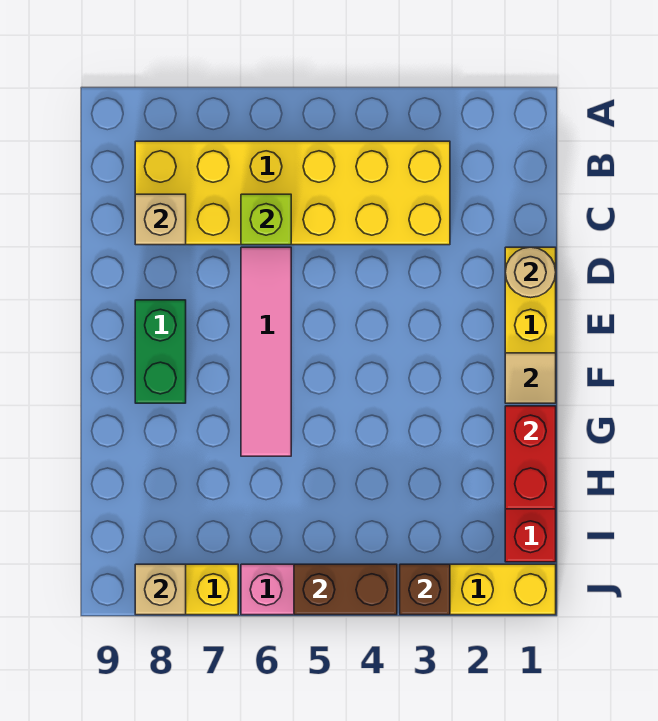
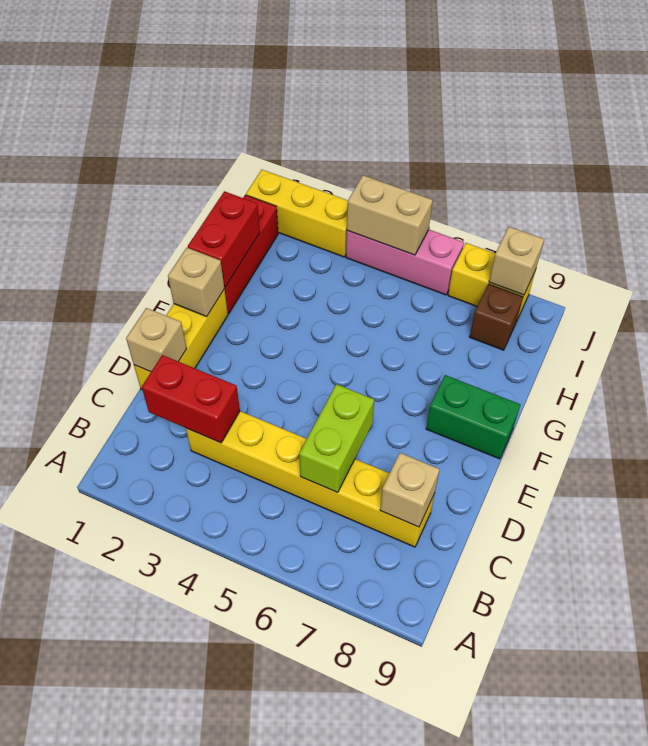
yellow brick B3:C8 level 1 -> yellow brick C3:C8 level 1
none -> red brick C2:C3 level 2
lime brick C6 level 2 -> lime brick C6:D6 level 2
tan round brick D1 level 2 -> tan brick D1 level 2
pink tile D6:G6 level 1 -> none
green brick E8:F8 level 1 -> green brick F8:F9 level 1
tan tile F1 level 2 -> tan brick F1 level 2
brown brick J3 level 2 -> brown brick I8 level 1
brown brick J4:J5 level 2 -> tan brick J4:J5 level 2

